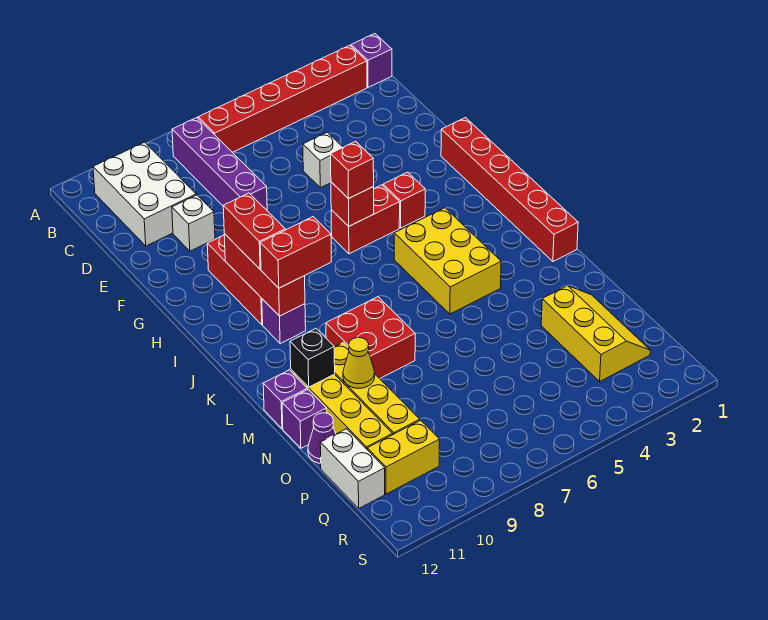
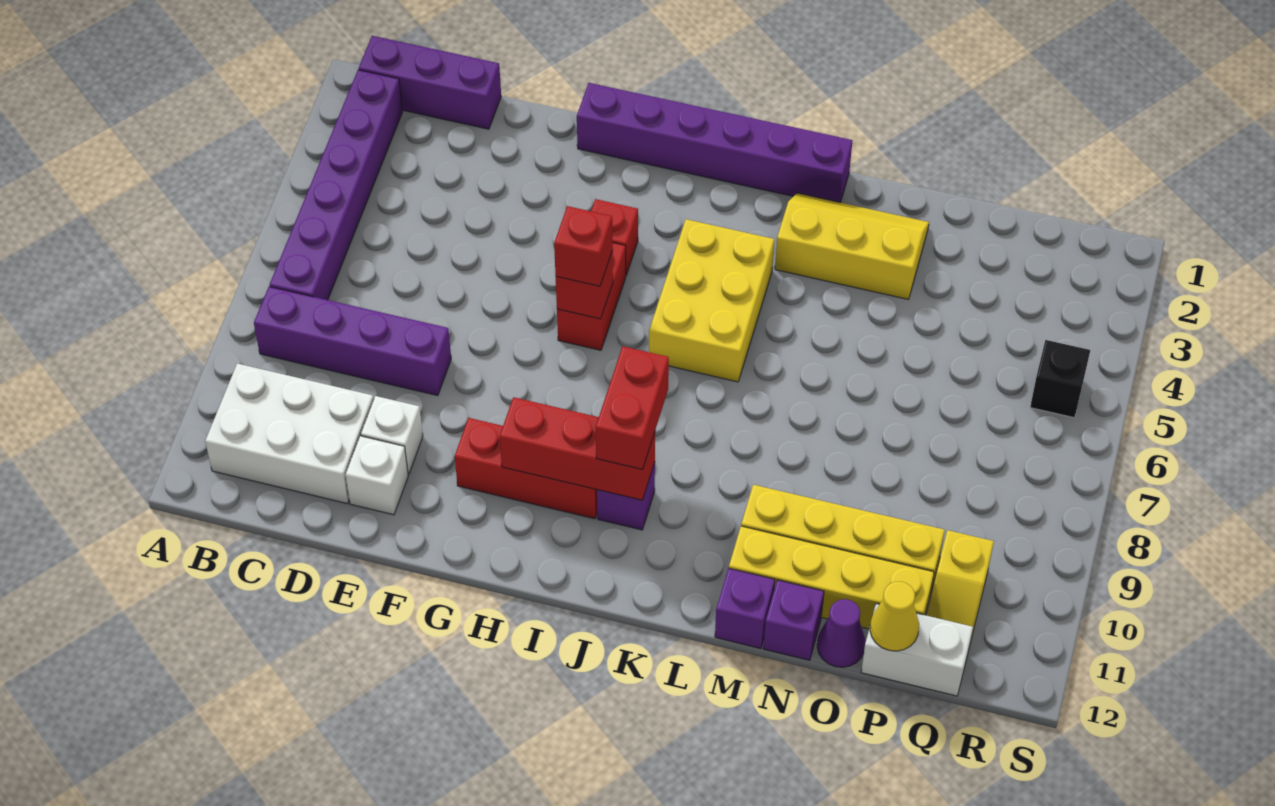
purple brick B1 level 1 -> purple brick B1:D1 level 1
red brick B2:B7 level 1 -> purple brick B2:B7 level 1
white brick E5 level 1 -> white brick E11 level 1
red brick G1:L1 level 1 -> purple brick G1:L1 level 1
red brick H10:I10 level 3 -> none
yellow brick J4:L5 level 1 -> yellow brick J4:K6 level 1
red brick L8:M9 level 1 -> none
black brick M11 level 2 -> black brick R5 level 1
yellow cone N10 level 2 -> yellow cone P12 level 2
yellow slope O2:Q3 level 1 top 3 -> yellow slope L2:N3 level 1 top 3
yellow brick Q10:Q11 level 1 -> yellow slope Q10:Q11 level 1 top 10

